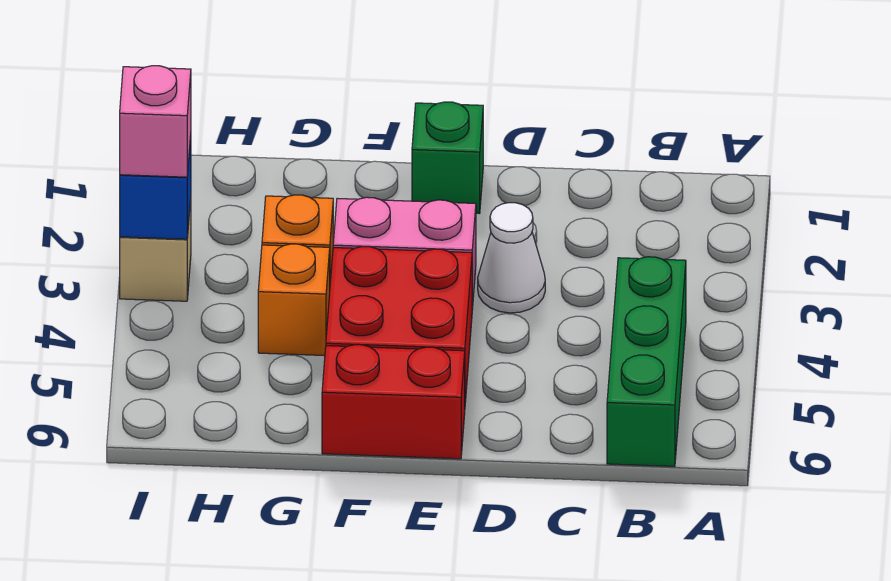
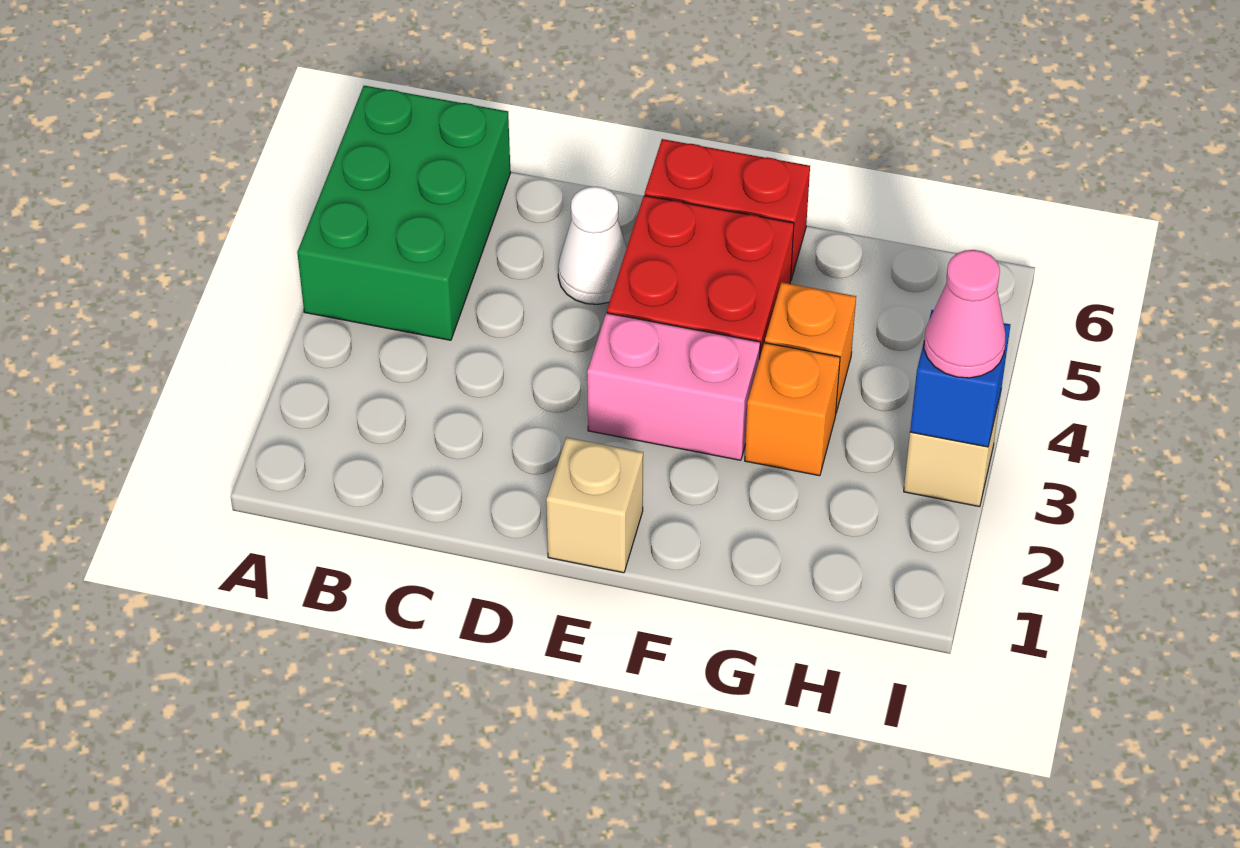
green brick B4:B6 level 1 -> green brick A4:B6 level 1
white cone D3 level 1 -> white cone D5 level 1
green brick E1 level 1 -> tan brick E1 level 1
pink brick I3 level 3 -> pink cone I3 level 3

